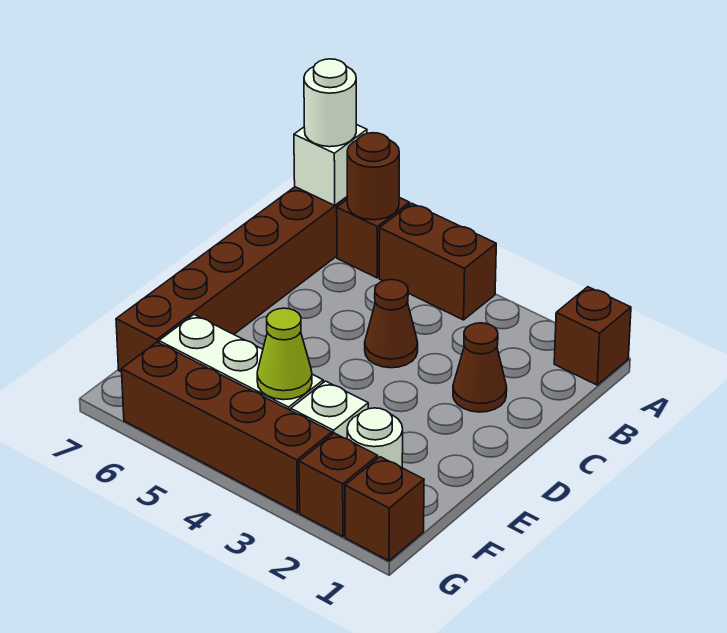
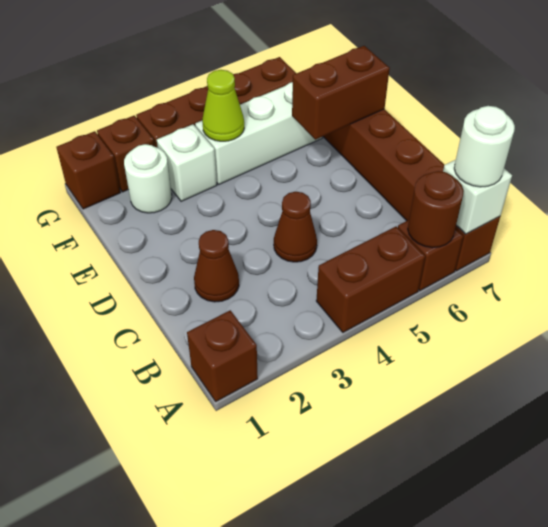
none -> brown brick E6:E7 level 2

